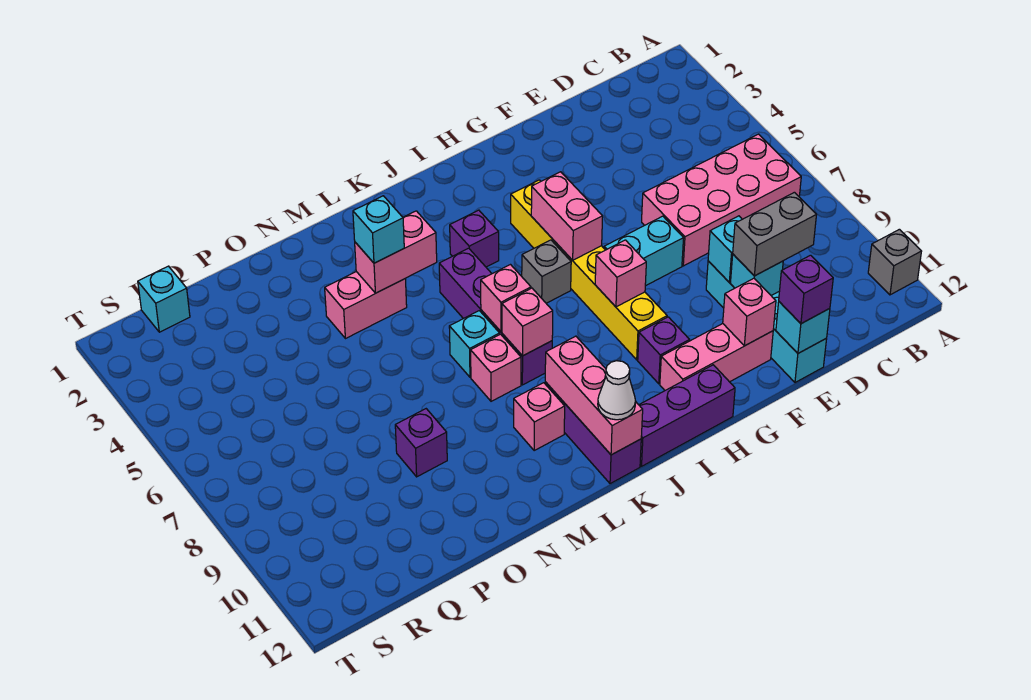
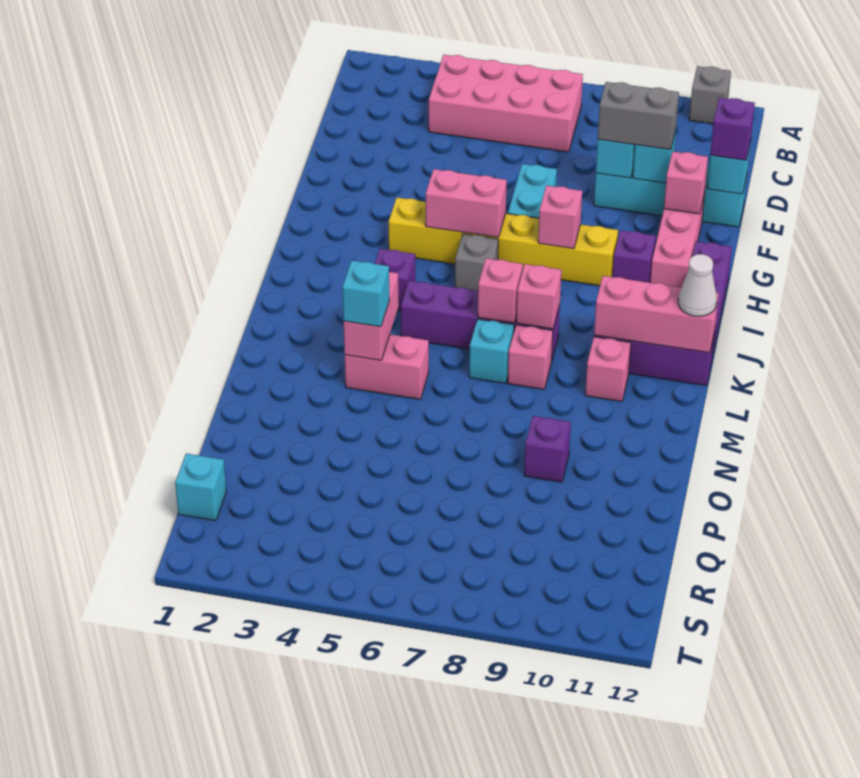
pink brick B6:E7 level 1 -> pink brick B4:C7 level 1
grey brick D10:E10 level 3 -> grey brick E9:E10 level 3
pink brick M4:N4 level 1 -> pink brick M4:M5 level 1

